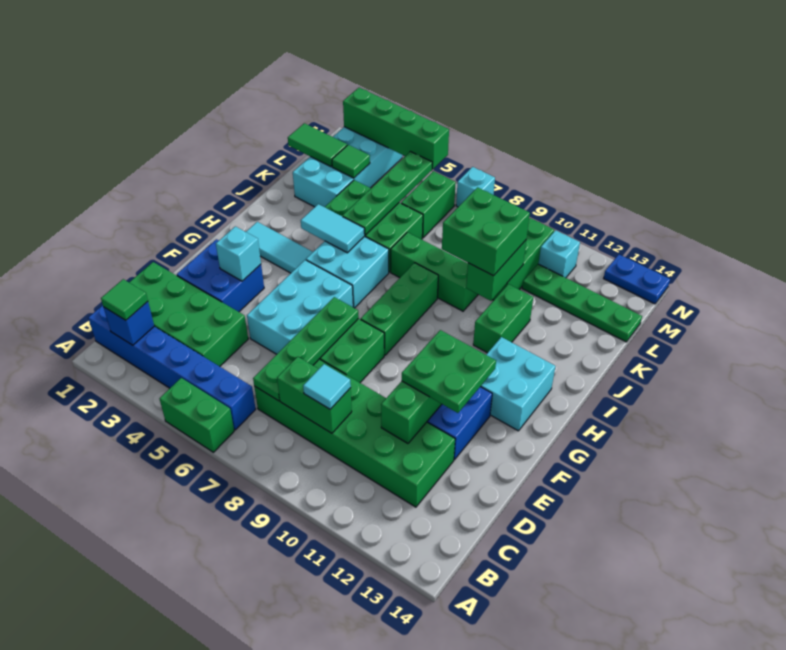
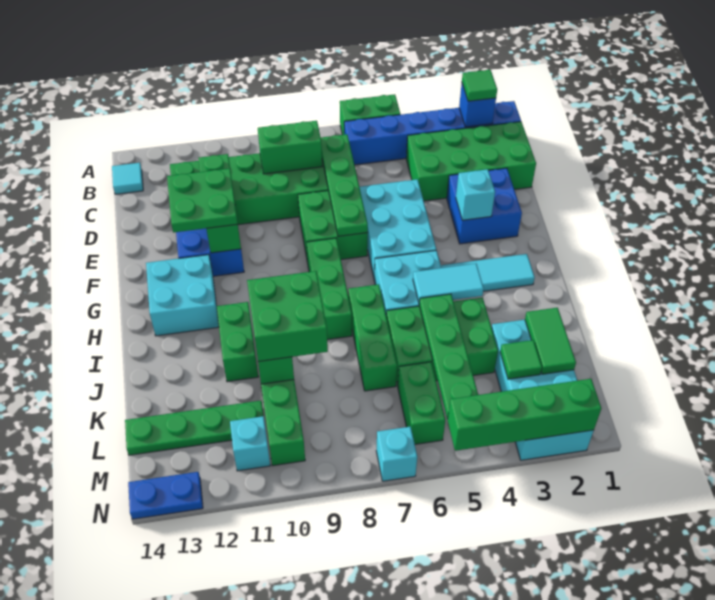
cyan tile C9 level 3 -> cyan tile B14 level 1
green brick J7:J9 level 1 -> green brick I7:K7 level 1
green tile L1:L2 level 2 -> green tile K2:L2 level 2

